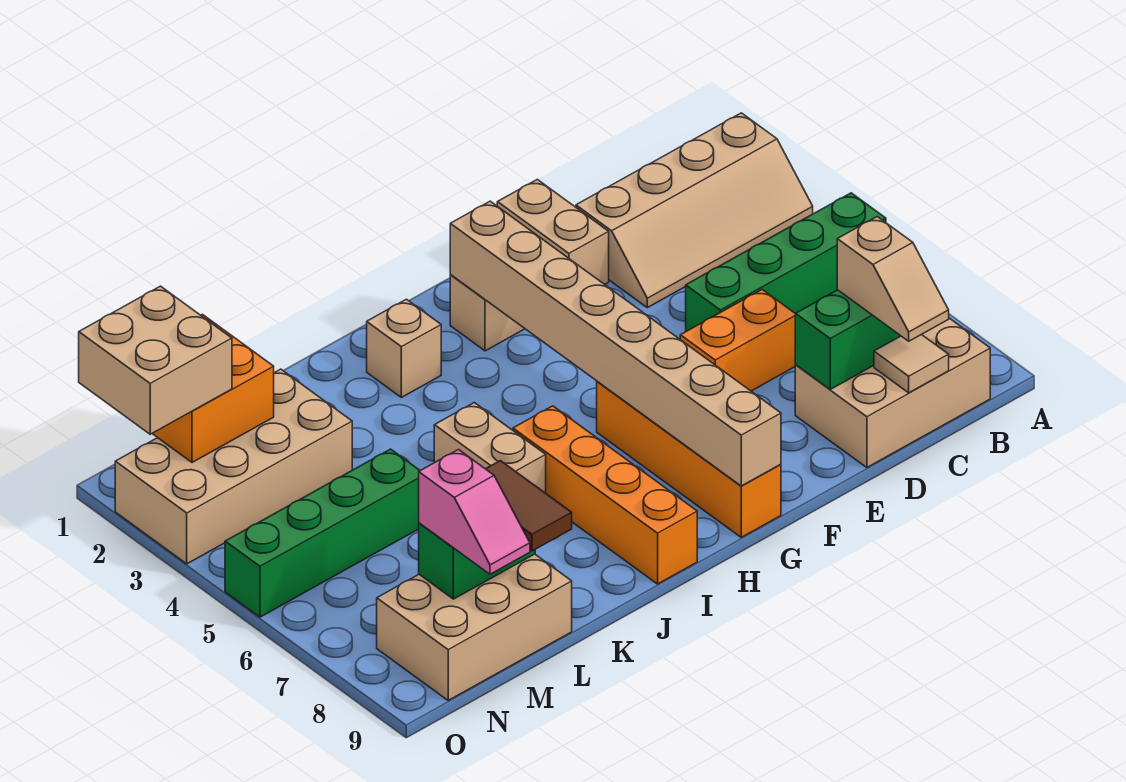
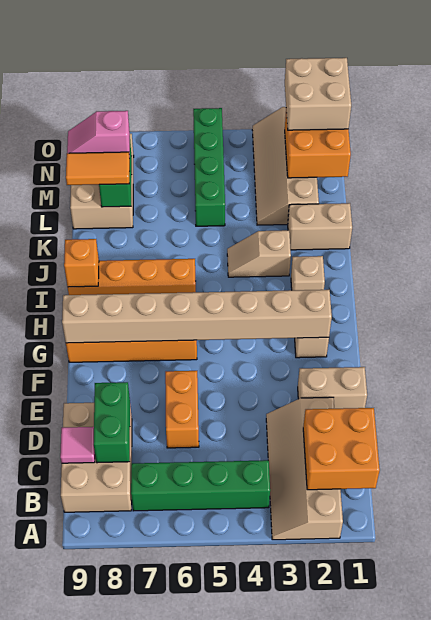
green brick A5:D5 level 1 -> green brick B4:B7 level 1
none -> orange brick B1:C2 level 2
tan slope C8:C9 level 3 top 8 -> tan slope J3:J4 level 1 top 3
tan tile C9 level 2 -> pink tile C9 level 2
none -> orange brick I9 level 2
tan brick J5:J6 level 1 -> tan brick K1:K2 level 1
tan brick L2:O3 level 1 -> tan slope L2:O3 level 1 top 2
brown tile L8:L9 level 3 -> orange tile L8:L9 level 3

